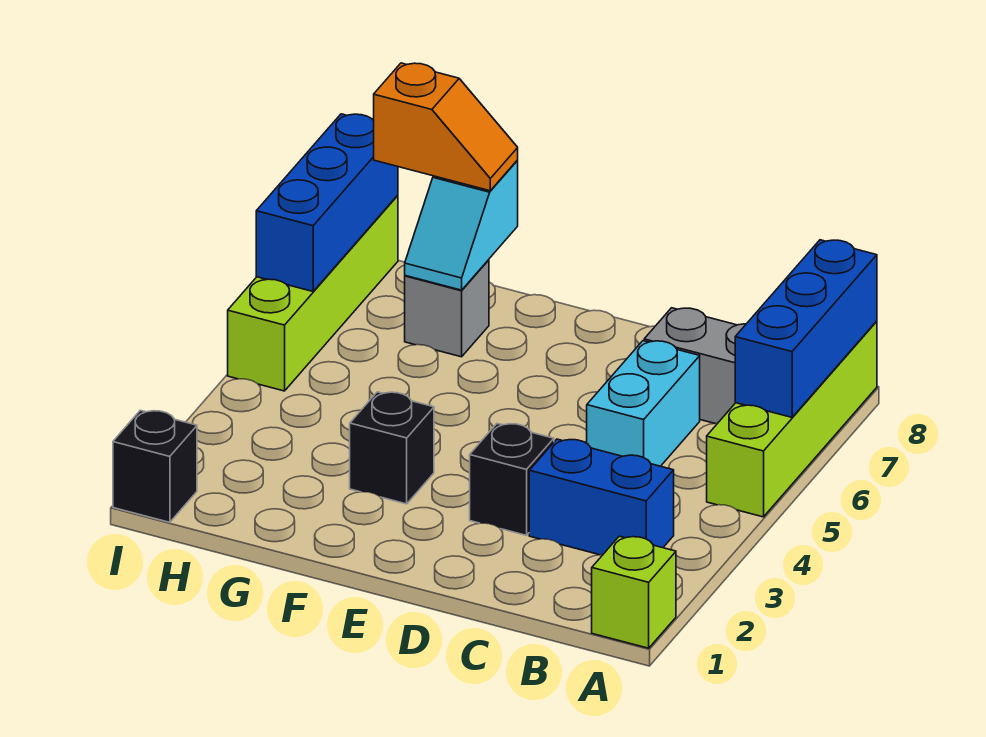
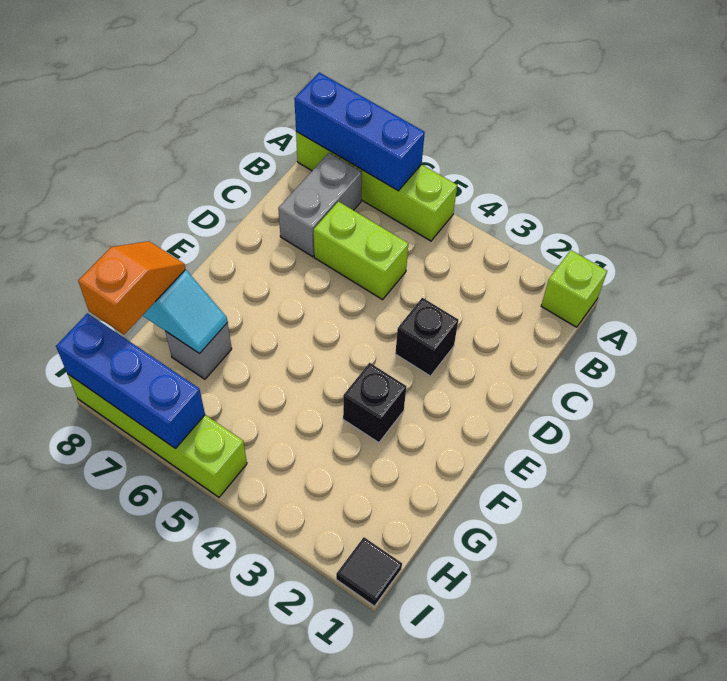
blue brick B3:C3 level 1 -> none
cyan brick C5:C6 level 1 -> lime brick C5:C6 level 1
black brick I1 level 1 -> black tile I1 level 1

